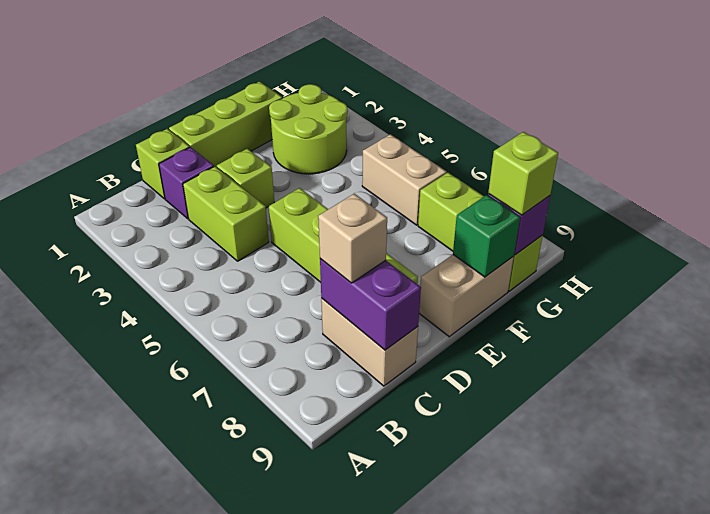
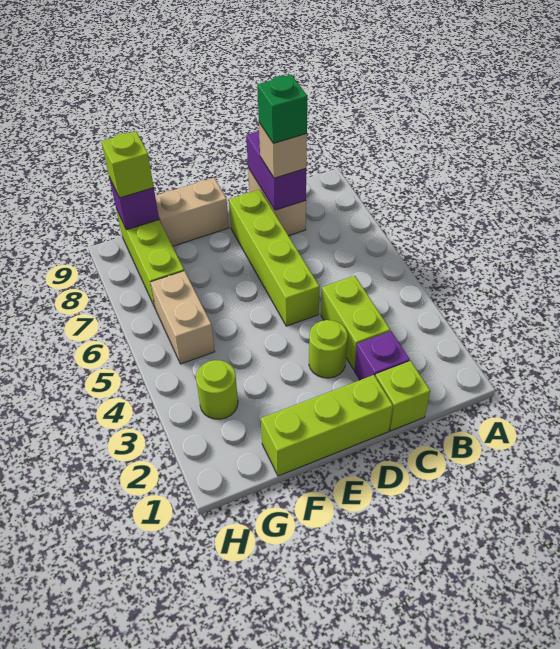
lime brick D3 level 1 -> lime round brick D3 level 1
lime round brick F2:G3 level 1 -> lime round brick G3 level 1
green brick F9 level 2 -> green brick C8 level 4

